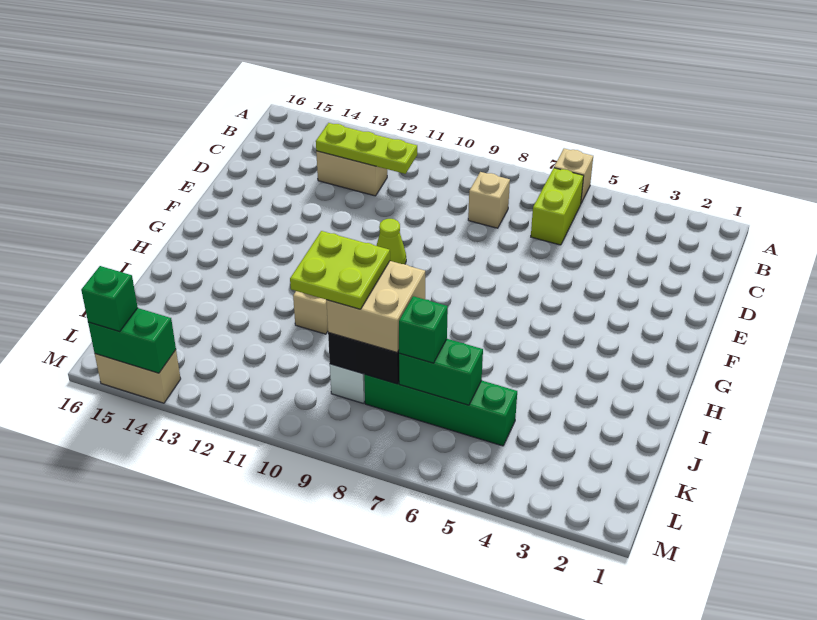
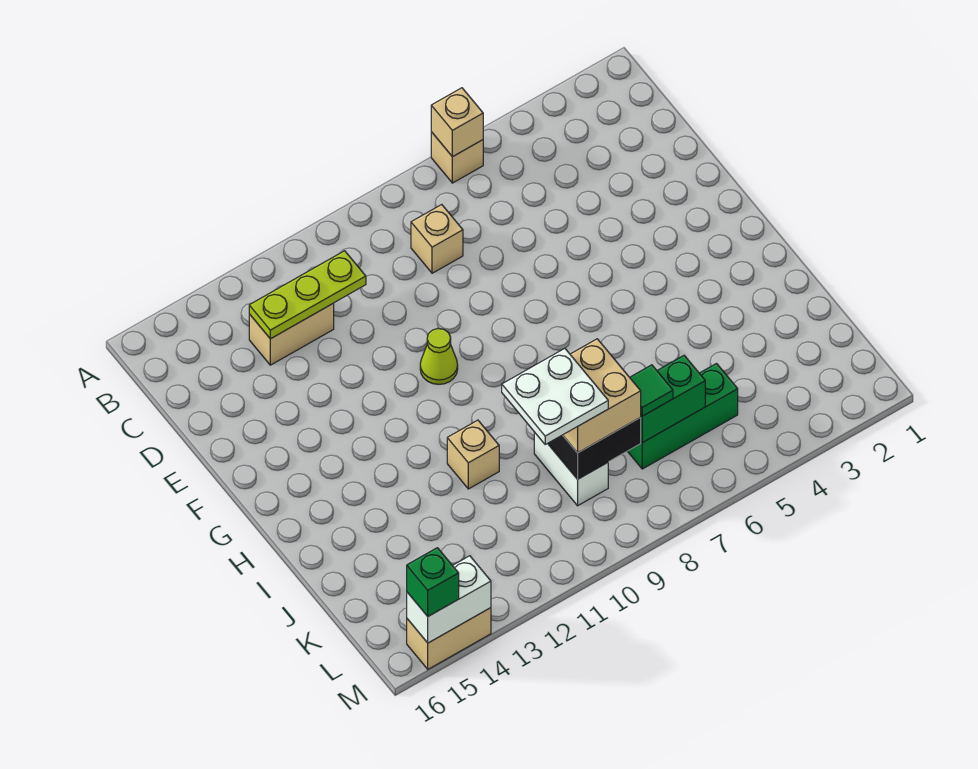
none -> tan brick A6 level 2
lime brick B6:C6 level 1 -> none
lime plate J9:K10 level 4 -> white plate J9:K10 level 4
green brick K5:K8 level 1 -> green brick K5:K7 level 1
green brick K7 level 3 -> green tile K7 level 3
green brick M14:M15 level 2 -> white brick M14:M15 level 2

